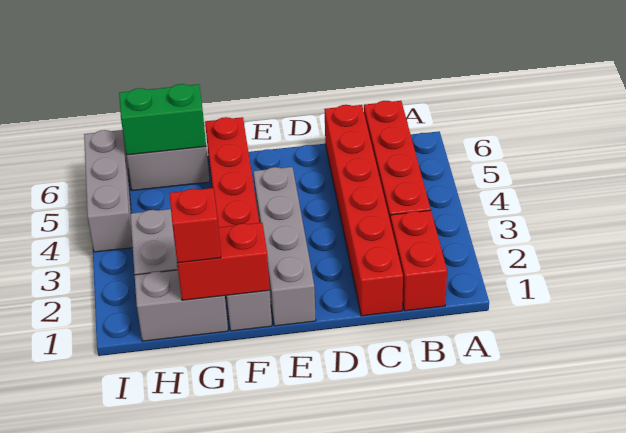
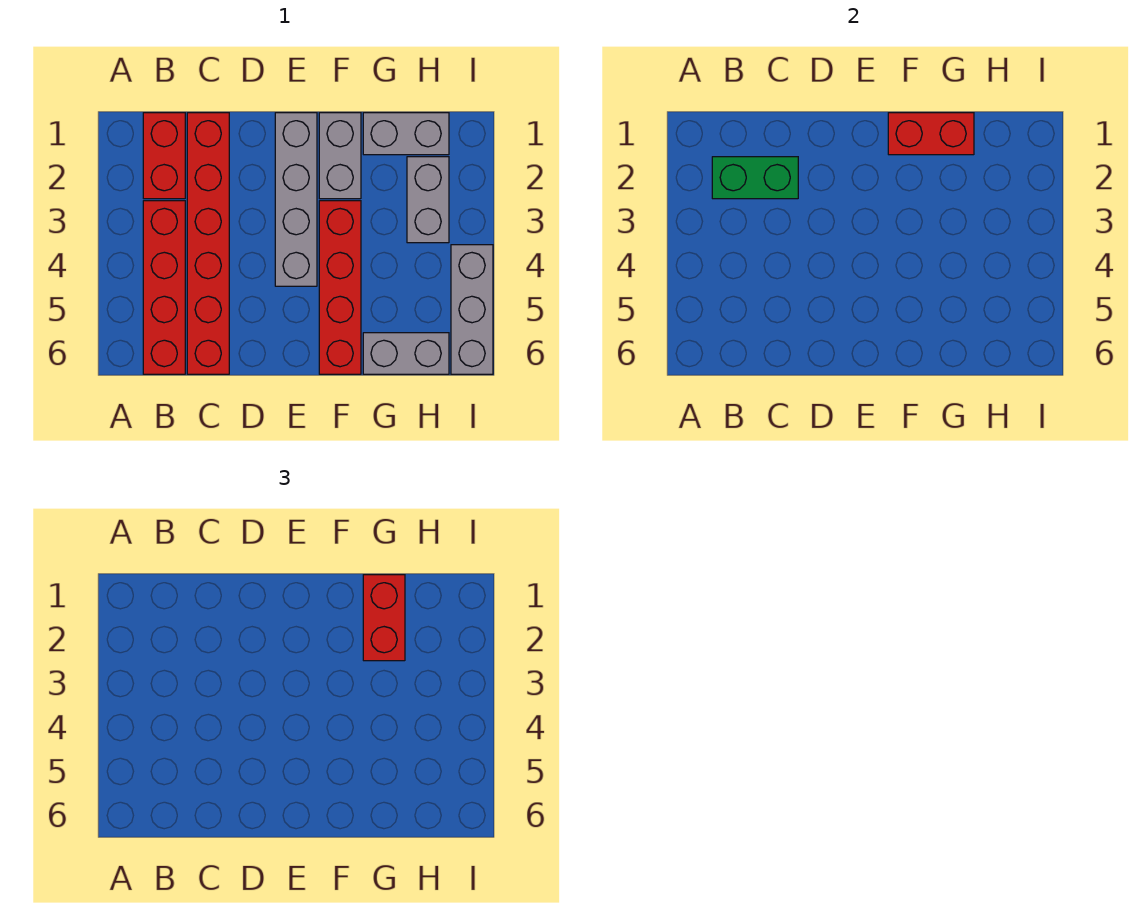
red brick G1 level 3 -> red brick G1:G2 level 3
green brick G6:H6 level 2 -> green brick B2:C2 level 2

